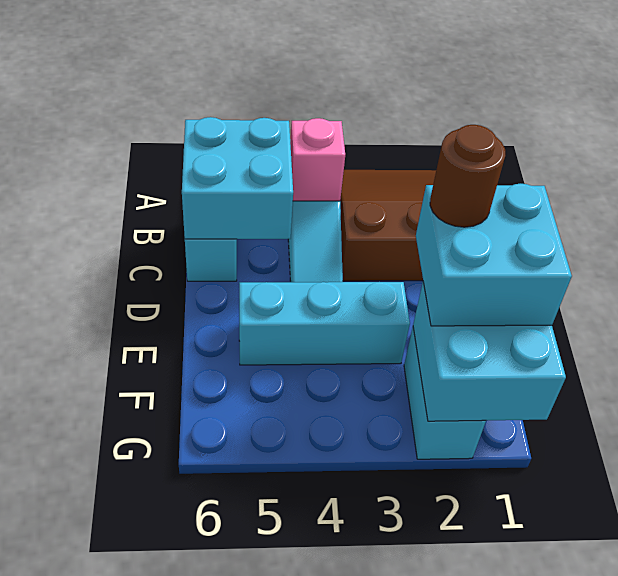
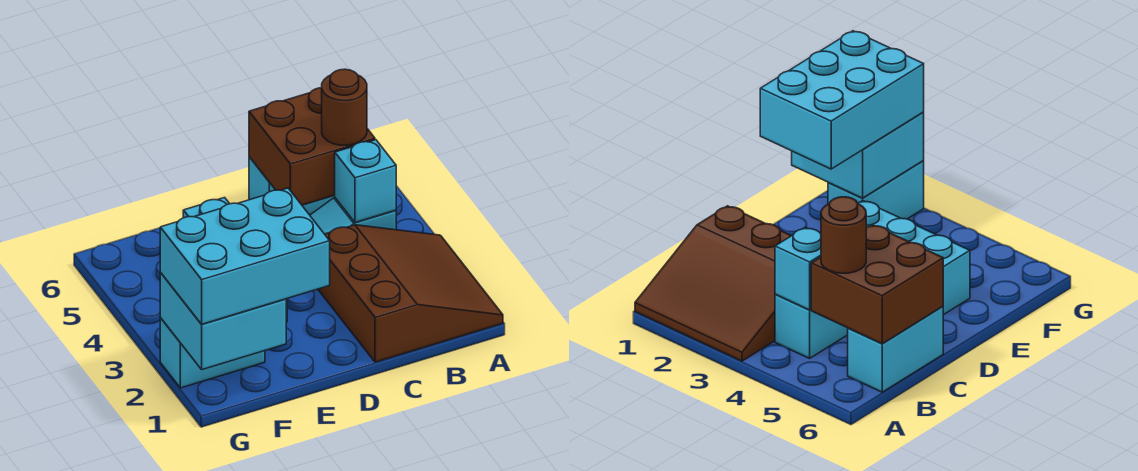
pink brick B4 level 2 -> cyan brick B4 level 2
cyan brick B5:C6 level 2 -> brown brick B5:C6 level 2
cyan brick E1:F2 level 3 -> cyan brick E1:G2 level 3
brown round brick E2 level 4 -> brown round brick B5 level 3

